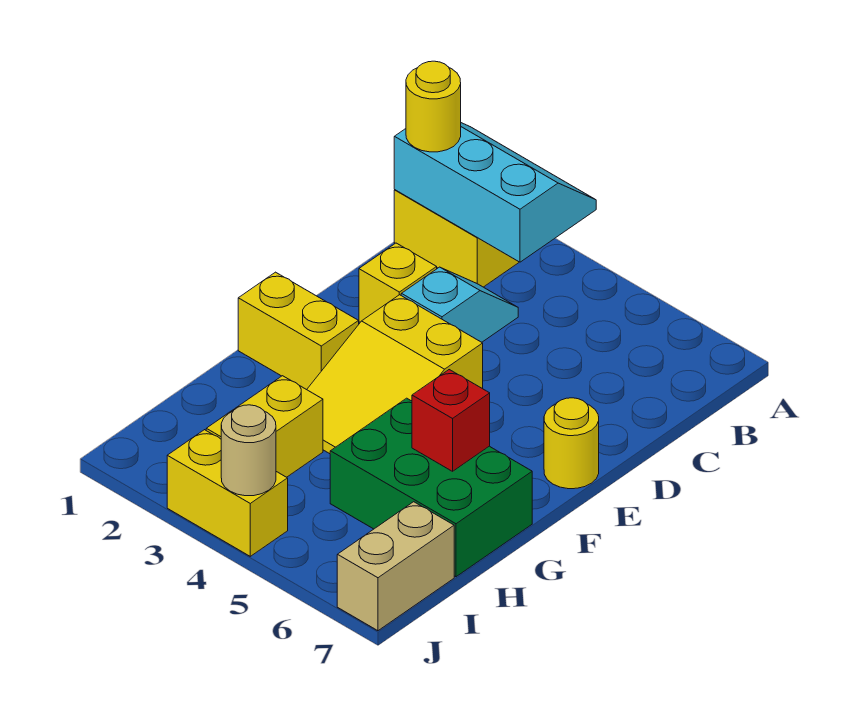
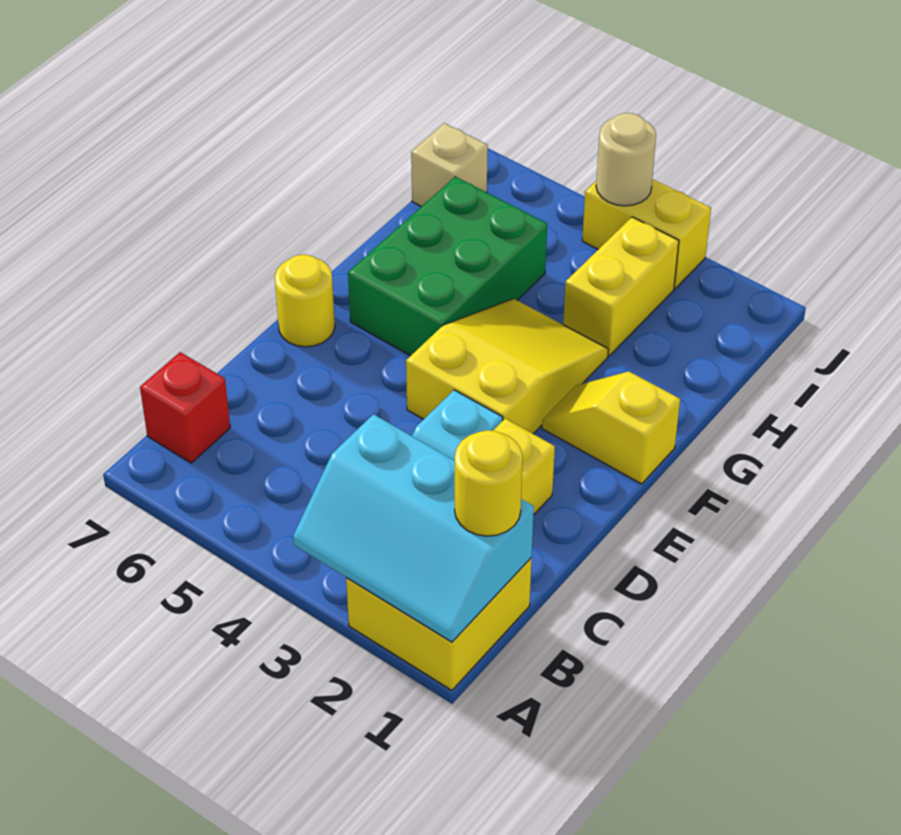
yellow brick F1:F2 level 1 -> yellow slope F1:F2 level 1 top 1
green brick G5:H7 level 1 -> green brick F5:H6 level 1
red brick G6 level 2 -> red brick B7 level 1
tan brick I7:J7 level 1 -> tan brick I7 level 1

